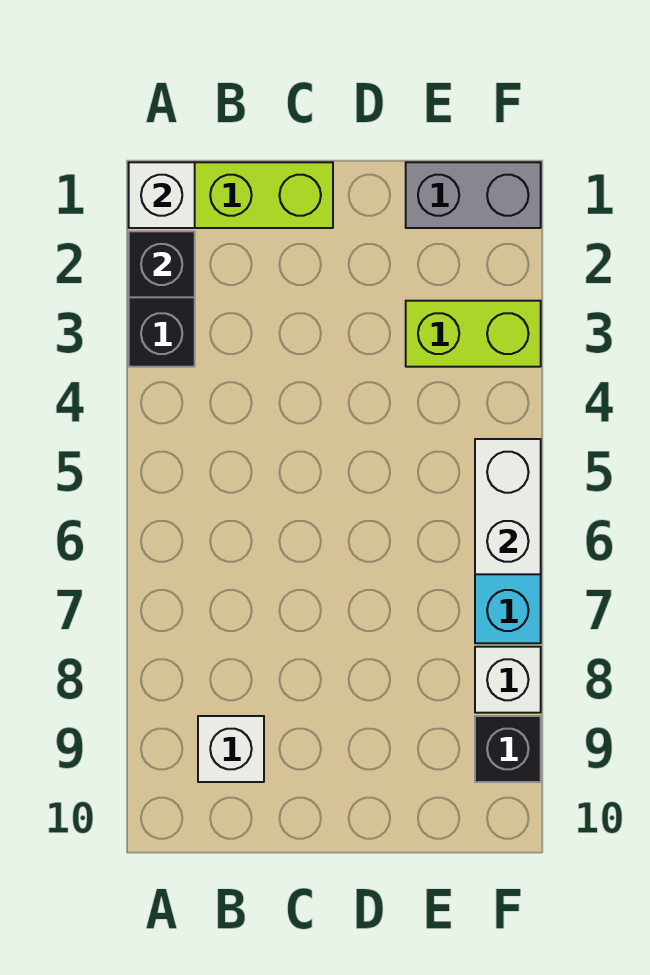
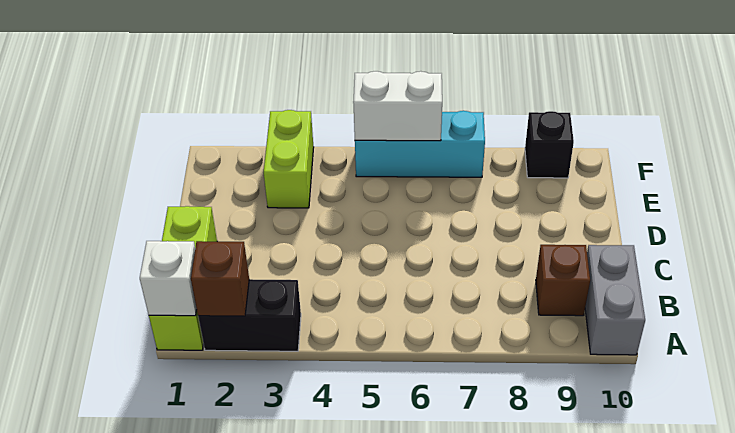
black brick A2 level 2 -> brown brick A2 level 2
white brick B9 level 1 -> brown brick B9 level 1
grey brick E1:F1 level 1 -> grey brick A10:B10 level 1
white brick F8 level 1 -> none

